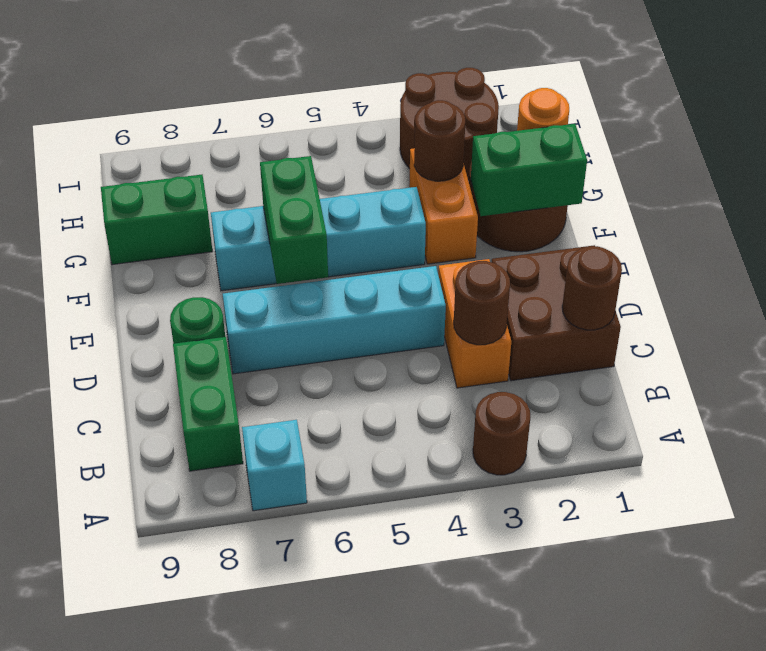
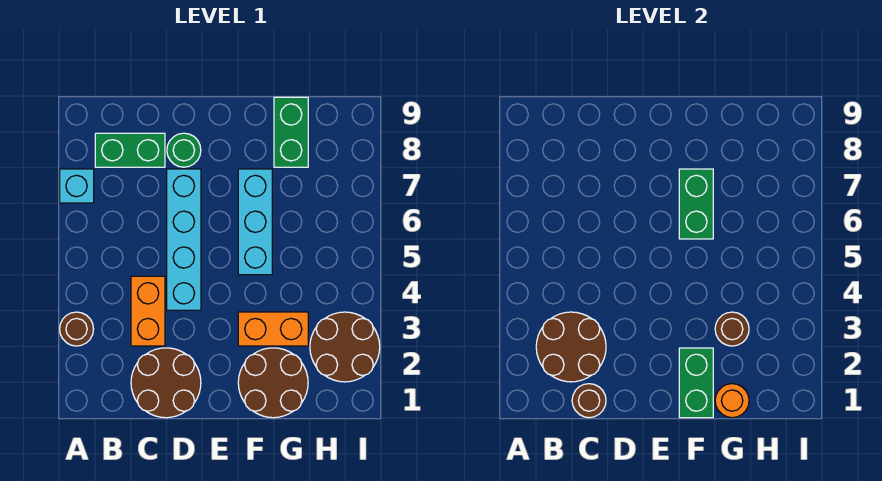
brown brick C1:D2 level 1 -> brown round brick C1:D2 level 1
orange brick C3:D3 level 1 -> orange brick C3:C4 level 1
brown round brick C3 level 2 -> brown round brick B2:C3 level 2
green brick E6:F6 level 2 -> green brick F6:F7 level 2
cyan brick F4:F7 level 1 -> cyan brick F5:F7 level 1

